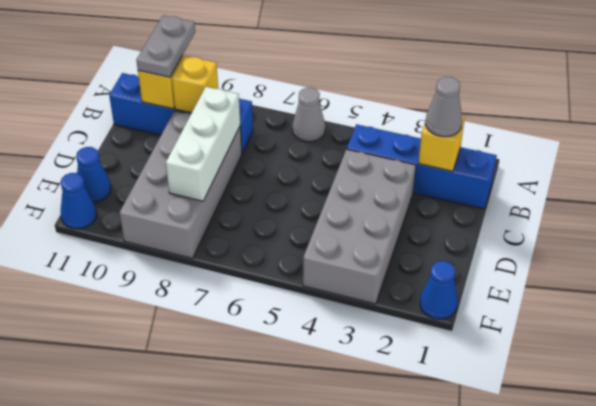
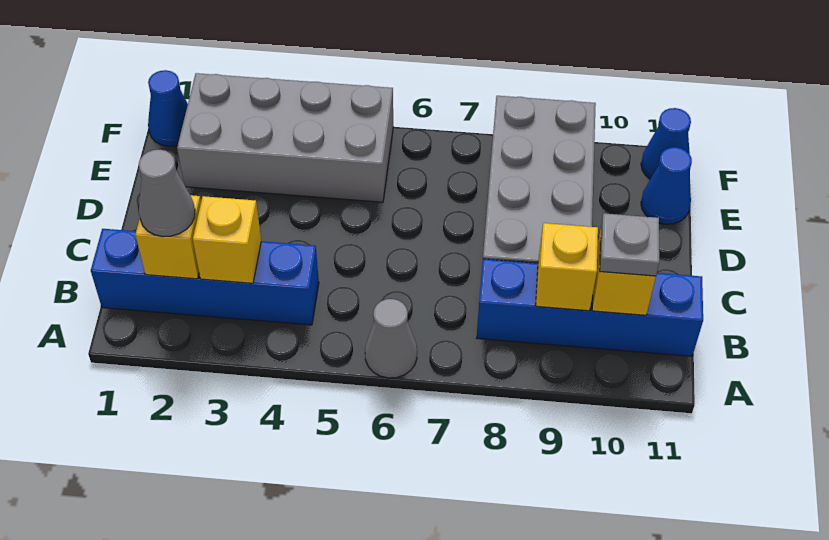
grey plate A10:B10 level 3 -> grey plate B10 level 3
none -> yellow brick B3 level 2
grey brick C3:F4 level 1 -> grey brick E2:F5 level 1
white brick C8:E8 level 2 -> none

